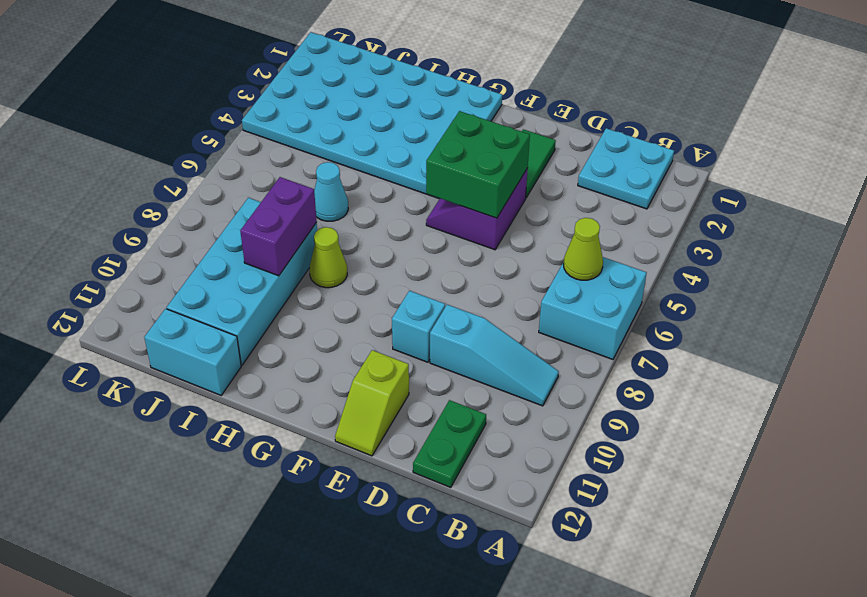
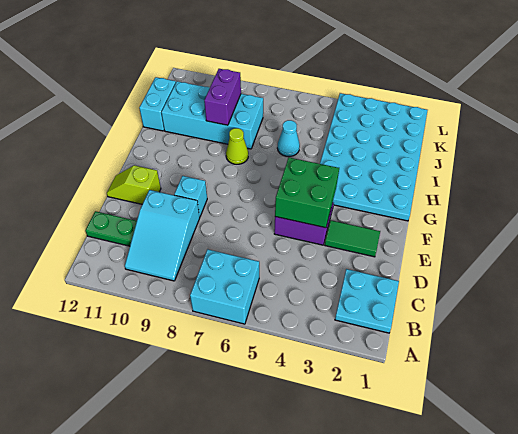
lime cone B6 level 2 -> none
cyan slope B9:D9 level 1 top D -> cyan slope B9:D10 level 1 top D
purple brick I8:I9 level 2 -> purple brick I9:J9 level 2

